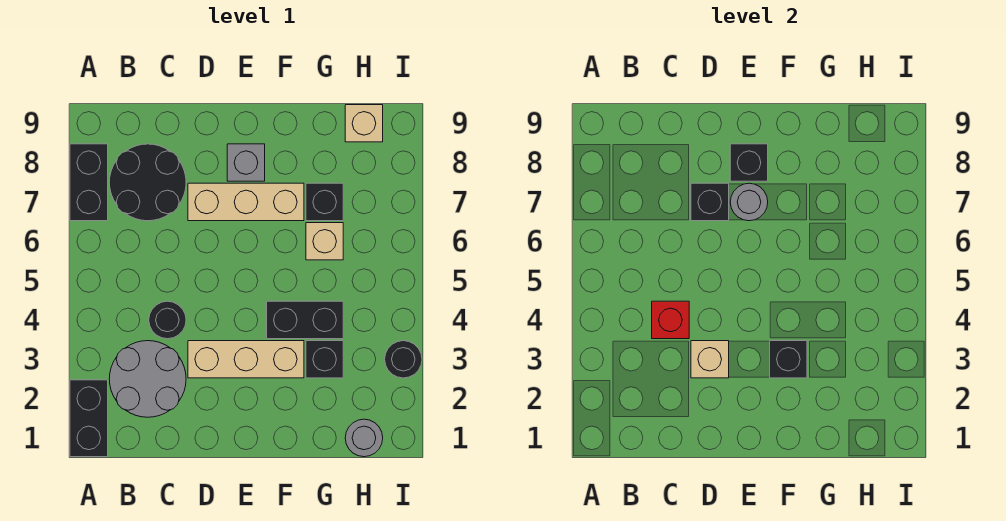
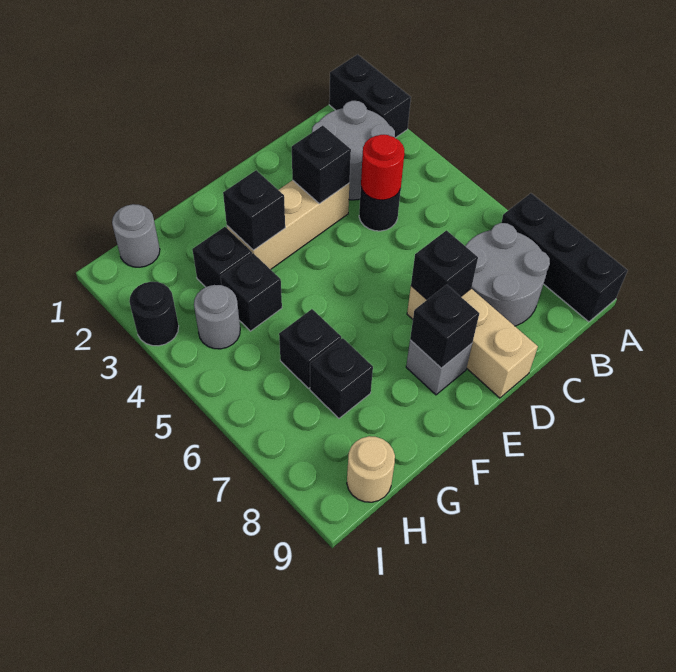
black brick A7:A8 level 1 -> black brick A7:A9 level 1
black round brick B7:C8 level 1 -> grey round brick B7:C8 level 1
red brick C4 level 2 -> red round brick C4 level 2
tan brick D3 level 2 -> black brick D3 level 2
tan brick D7:F7 level 1 -> tan brick D7:D9 level 1
grey round brick E7 level 2 -> grey round brick H4 level 1
black brick F4:G4 level 1 -> black brick G4 level 1
tan brick G6 level 1 -> black brick G6 level 1
tan brick H9 level 1 -> tan round brick H9 level 1

